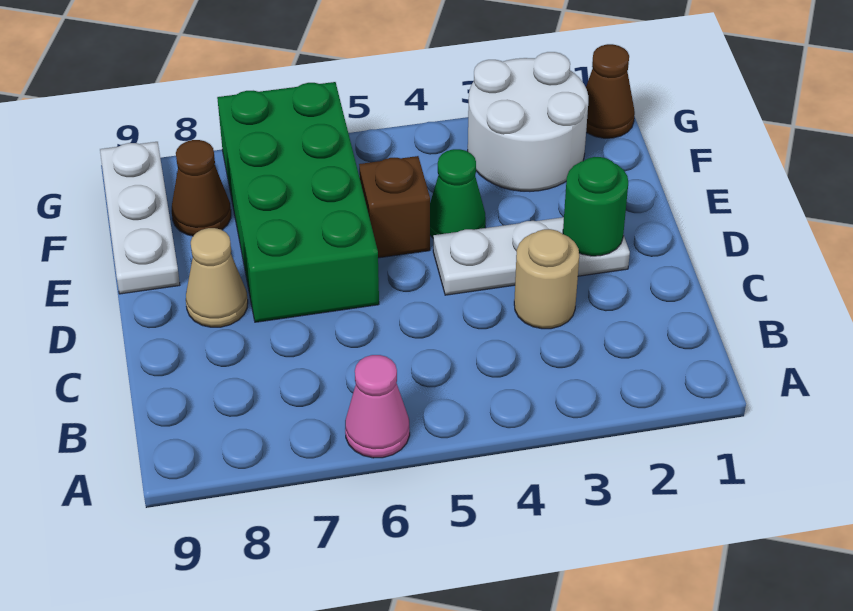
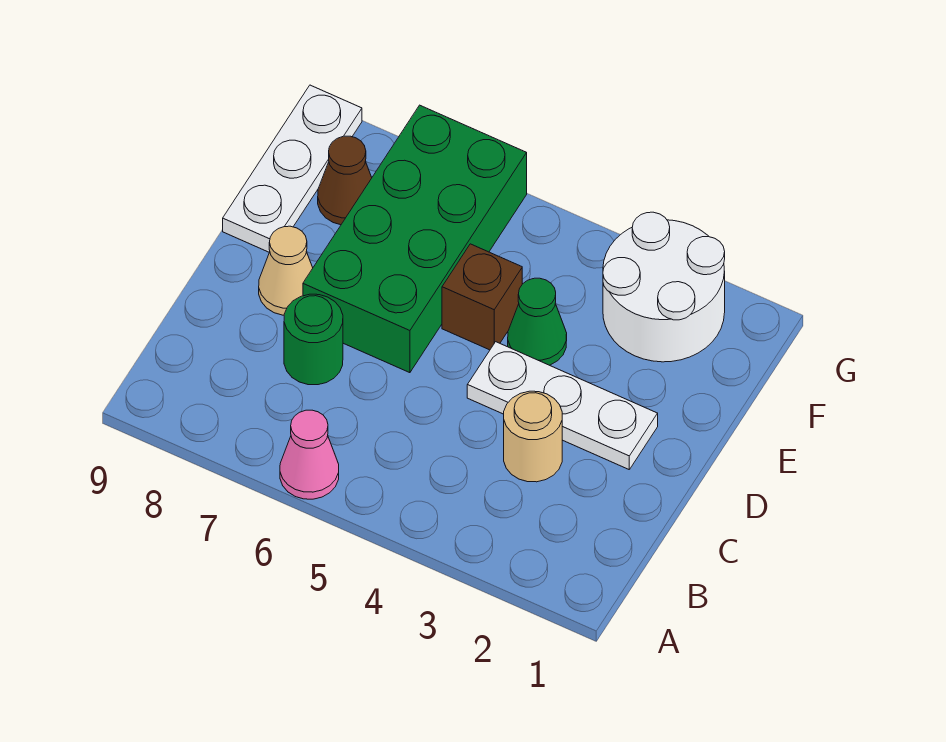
green round brick D2 level 2 -> green round brick C7 level 1
brown cone G1 level 1 -> none

